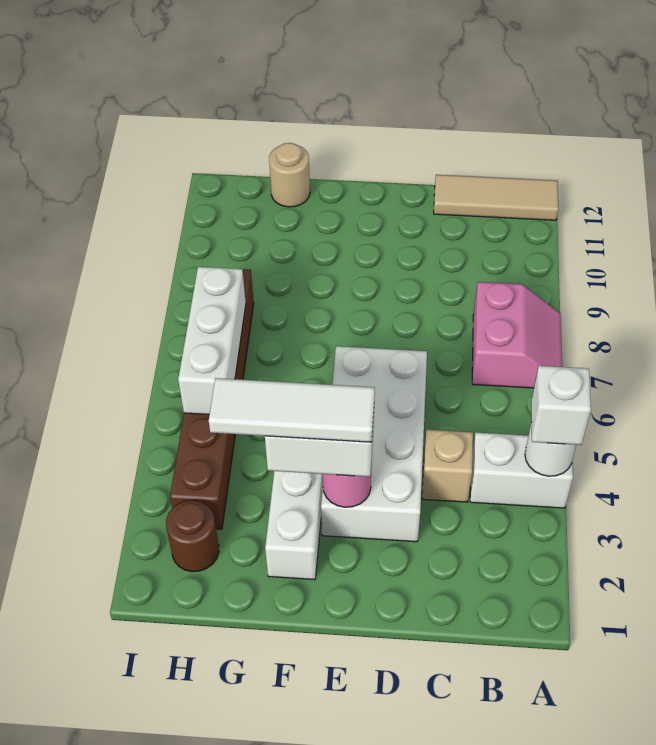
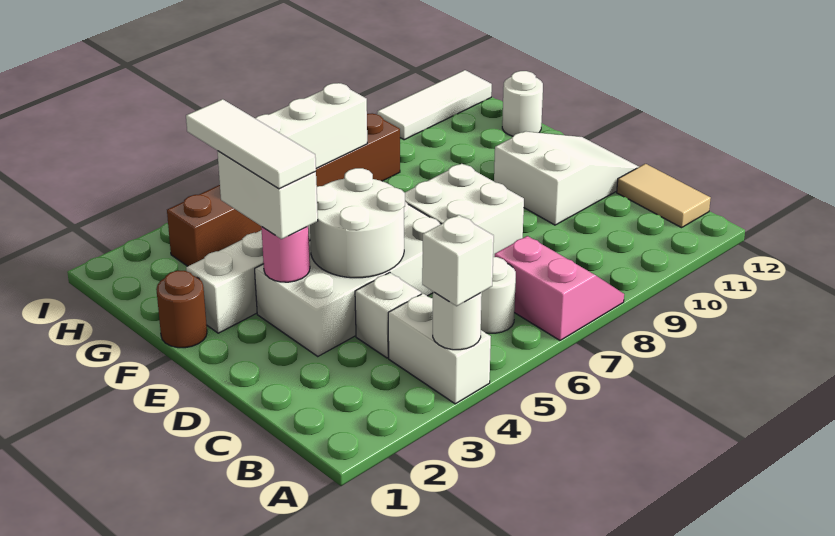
pink slope A7:B8 level 1 top B -> pink slope A7:B8 level 1 top 7
tan tile A12:C12 level 1 -> tan tile B12:C12 level 1
none -> white round brick B6 level 1
tan brick C4 level 1 -> white brick C4 level 1
none -> white round brick D4:E5 level 2
none -> white brick D7:E8 level 1
none -> white slope D10:E12 level 1 top 10
tan round brick G12 level 1 -> white round brick G12 level 1
brown round brick H2 level 1 -> brown round brick F1 level 1
none -> white tile I10:I12 level 1

